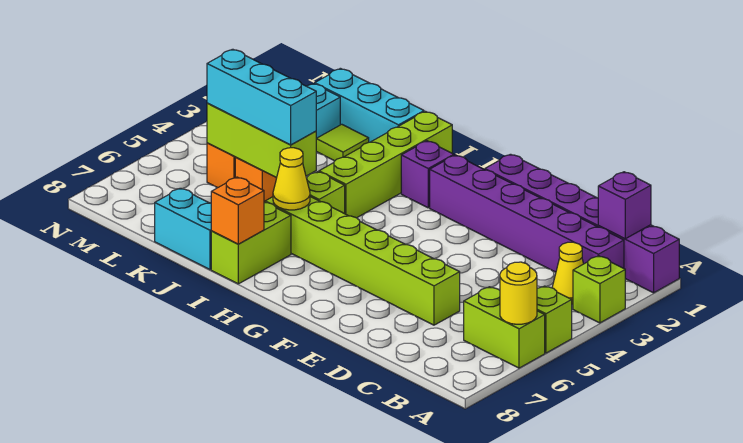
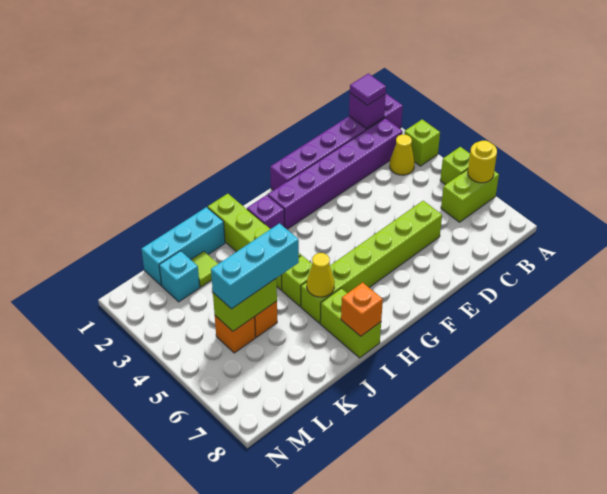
none -> purple tile B1 level 3
lime brick J5:L5 level 2 -> lime brick K5:L5 level 2
cyan brick J8:K8 level 1 -> none

